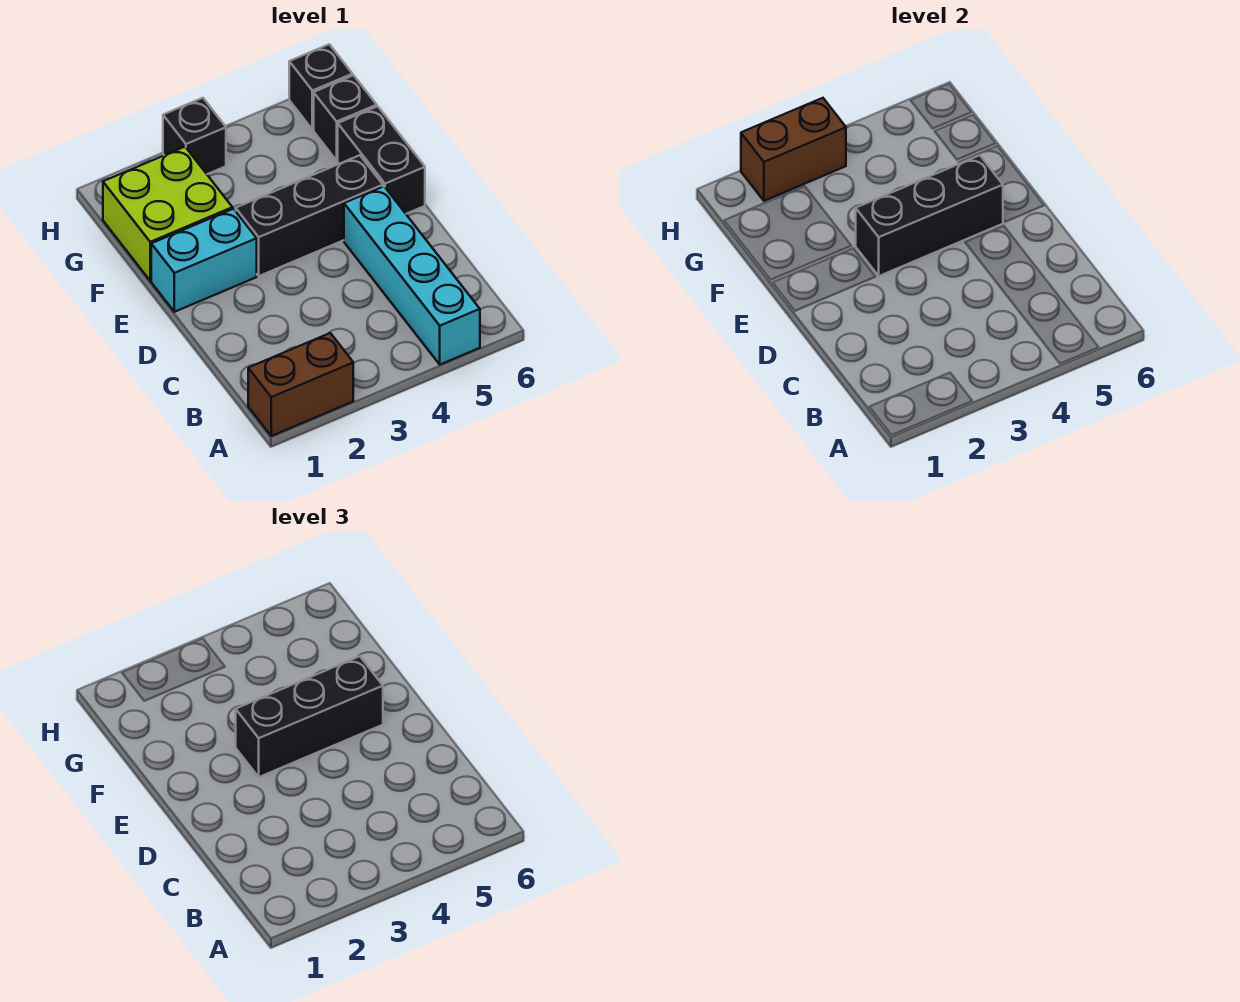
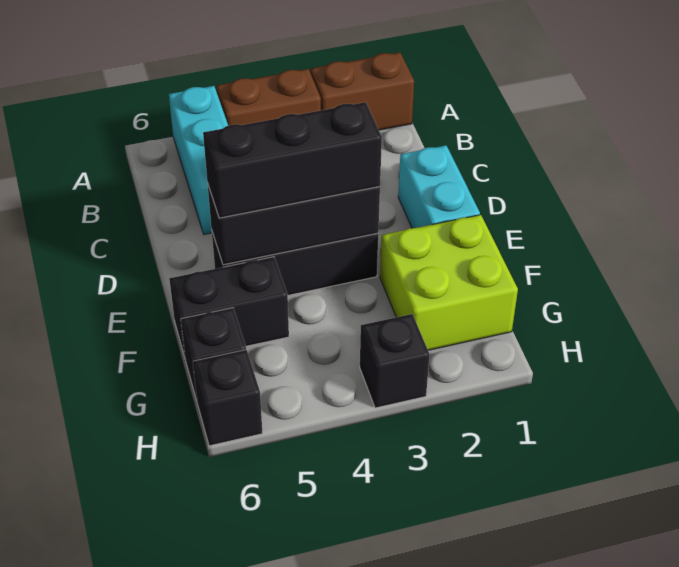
cyan brick A5:D5 level 1 -> cyan brick A5:C5 level 1
cyan brick E1:E2 level 1 -> cyan brick D1:E1 level 1
black brick E6:F6 level 1 -> black brick F5:F6 level 1
brown brick H2:H3 level 2 -> brown brick A3:A4 level 1

